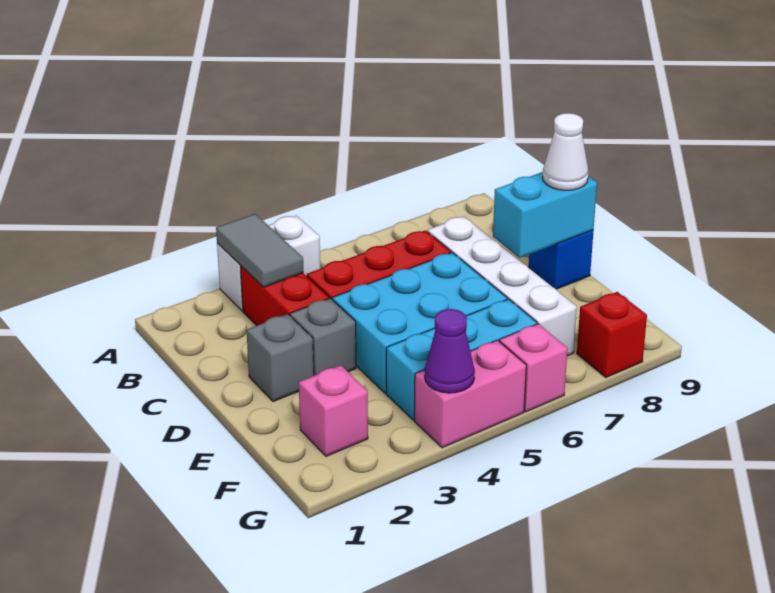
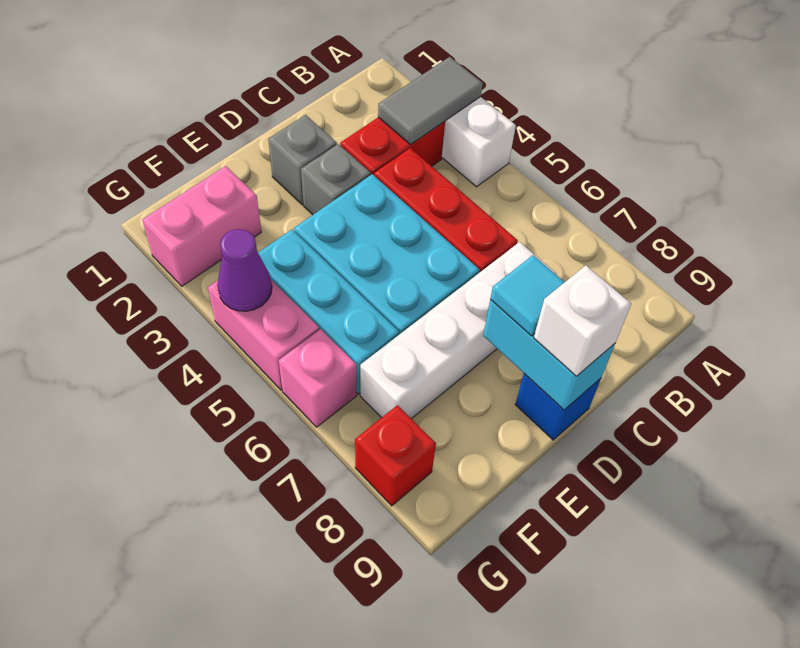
none -> cyan tile D8 level 3
white cone D9 level 3 -> white brick D9 level 3
pink brick F2 level 1 -> pink brick F2:G2 level 1

